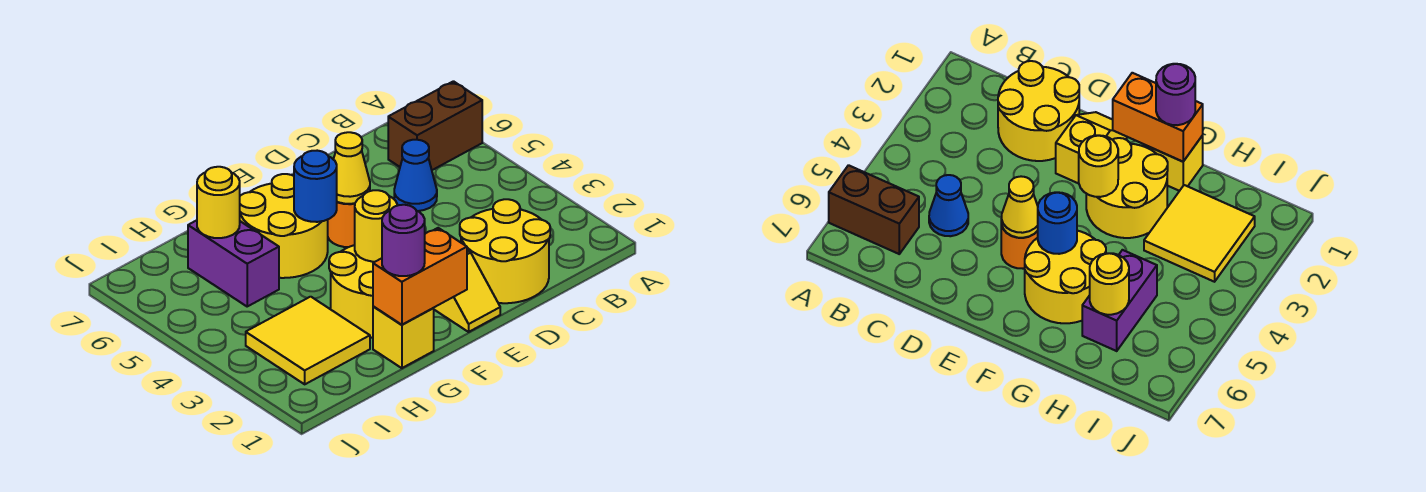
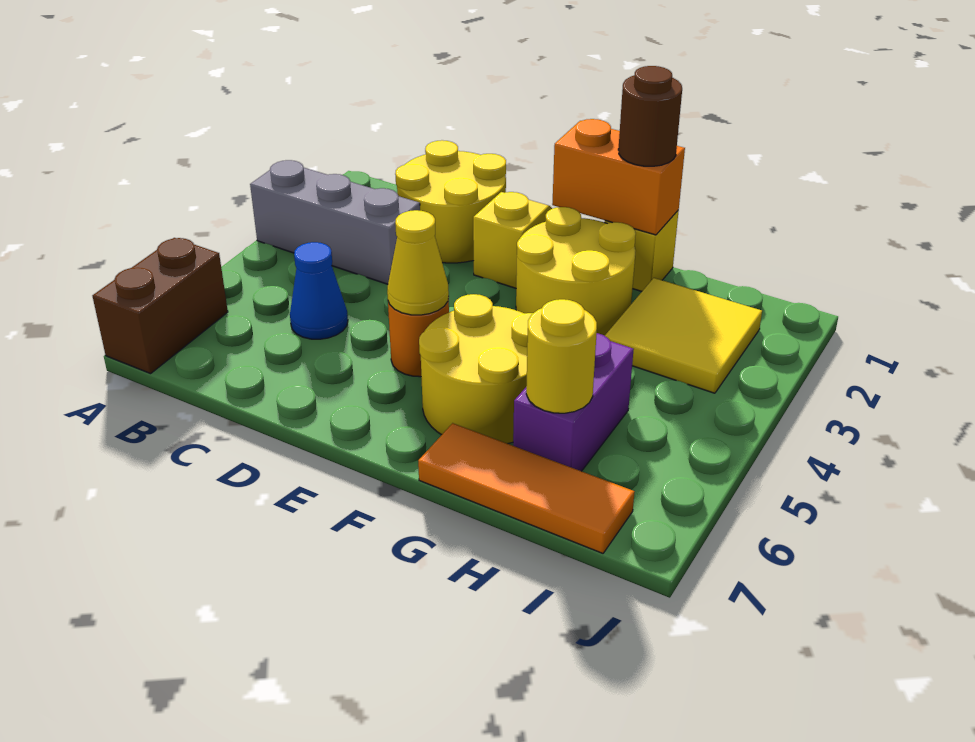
none -> grey brick A3:C3 level 1
brown brick A6:B6 level 1 -> brown brick A6:A7 level 1
yellow round brick F3 level 2 -> none
blue round brick F5 level 2 -> none
purple round brick G1 level 3 -> brown round brick G1 level 3
none -> orange tile G7:I7 level 1

